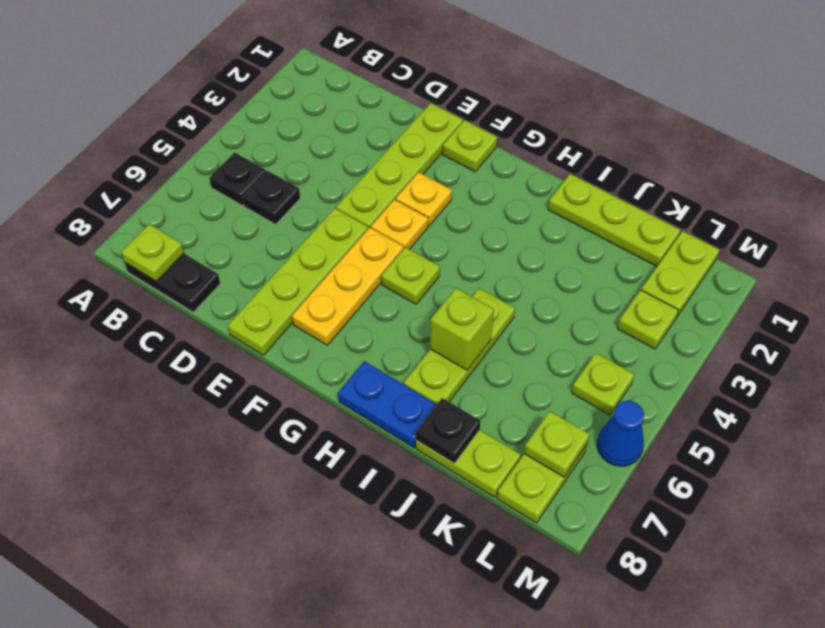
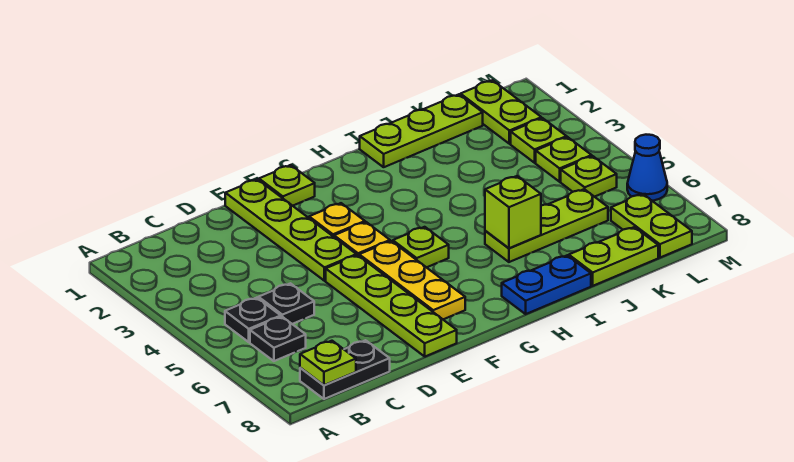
lime plate I5:I7 level 1 -> lime plate I6:K6 level 1
black plate J8 level 2 -> black plate B6 level 1
lime plate L7 level 2 -> lime plate L4 level 1

